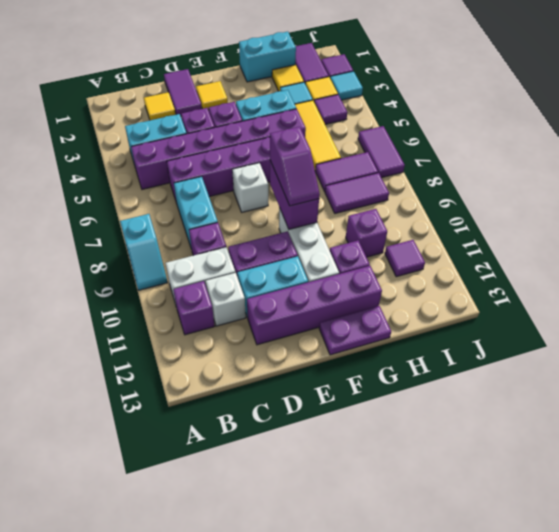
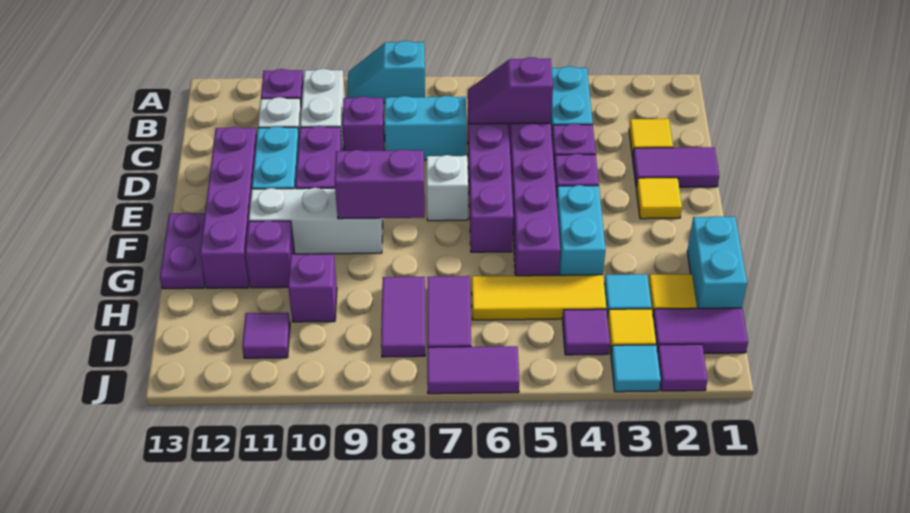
purple slope F8:F9 level 3 top 8 -> purple slope C5:C6 level 2 top 5

